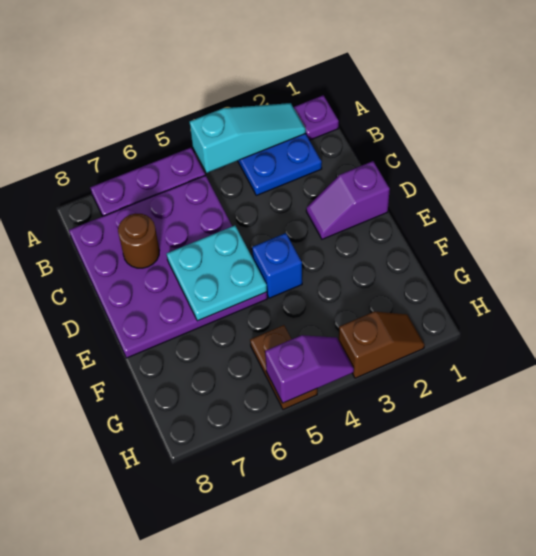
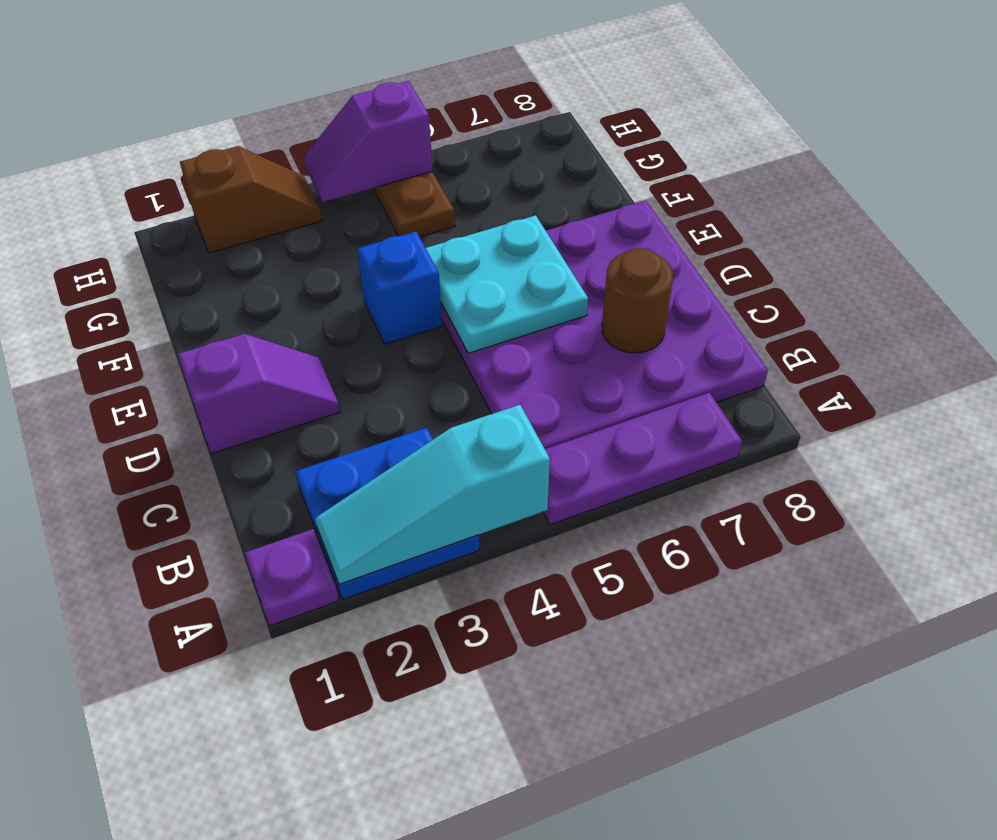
brown slope H2:H3 level 1 top 3 -> brown slope H2:H3 level 1 top 2

